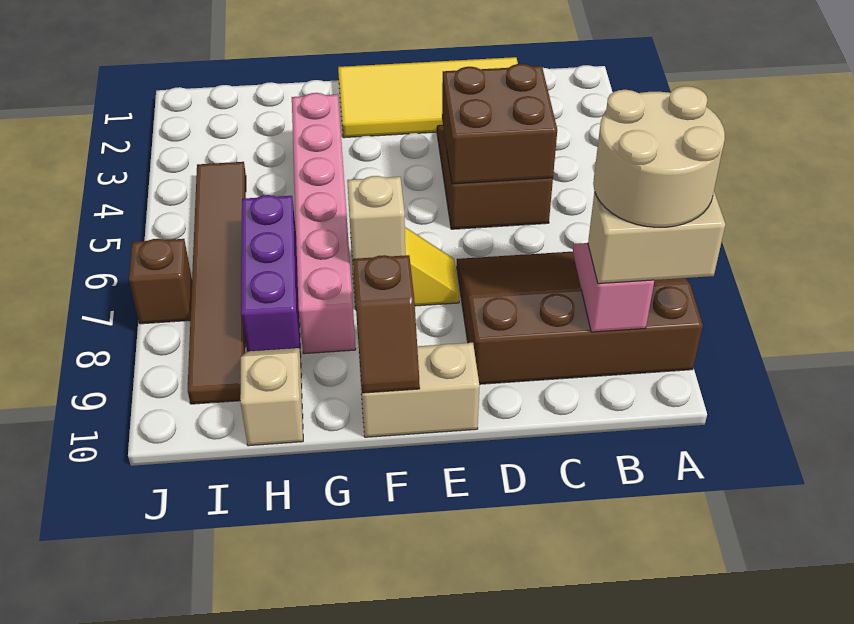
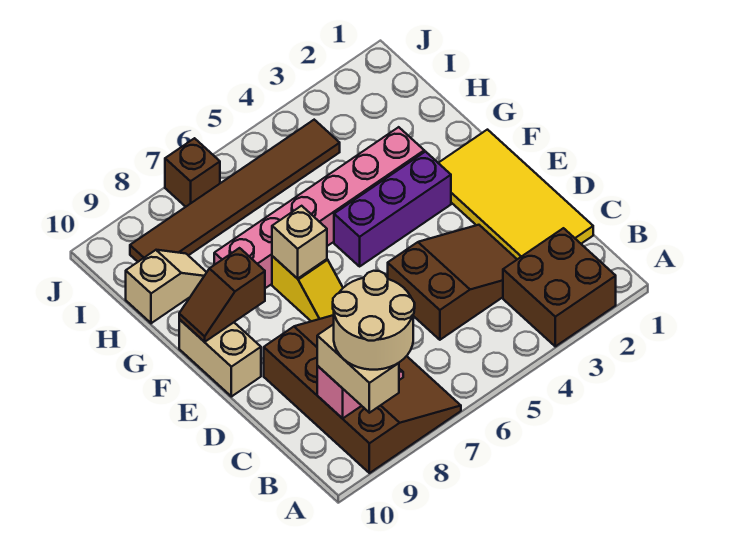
brown brick C4:D5 level 2 -> brown brick A2:B3 level 1
purple brick H6:H8 level 1 -> purple brick F3:F5 level 1

